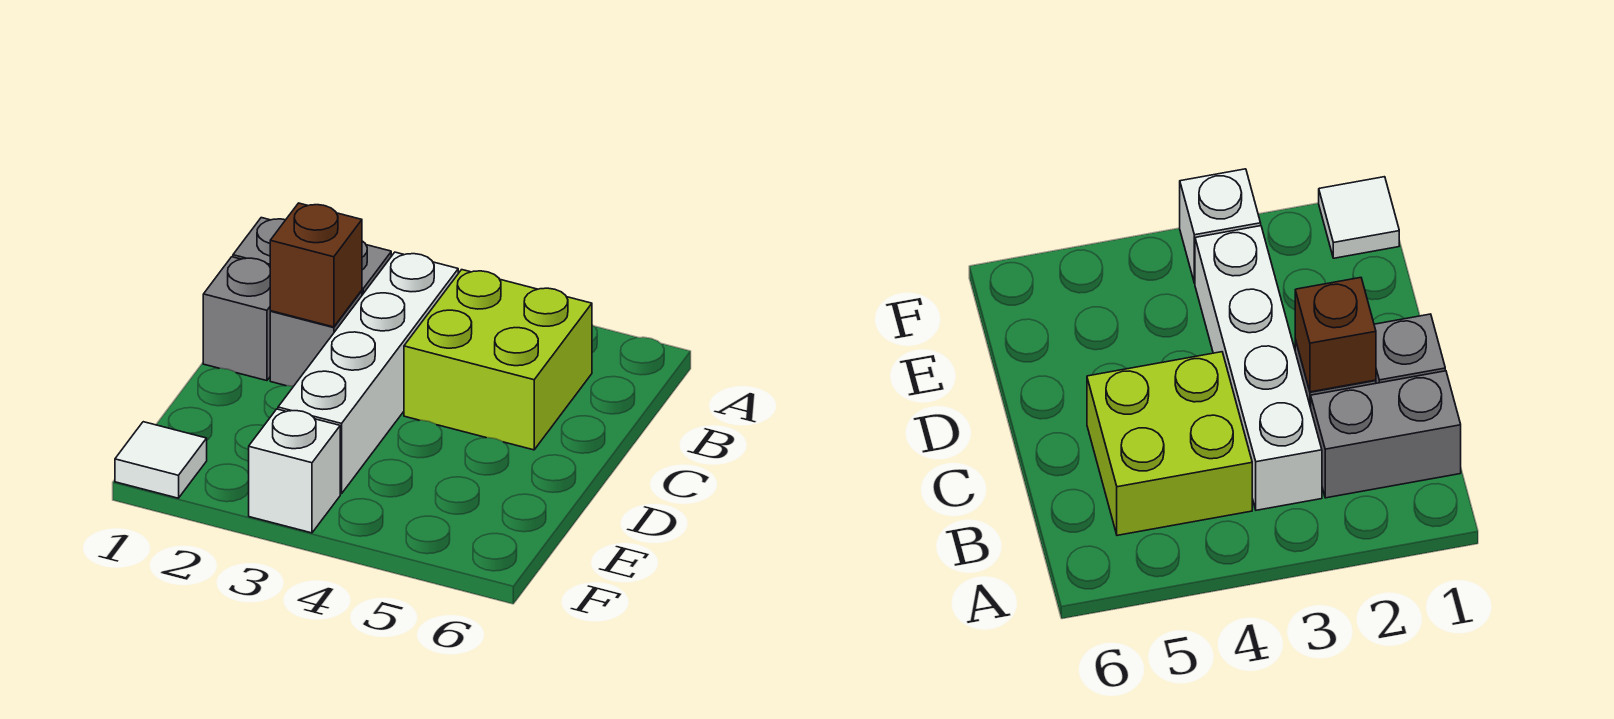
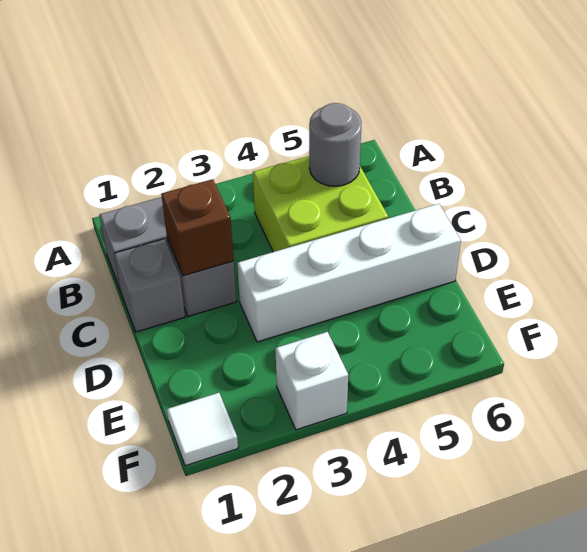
white brick B3:E3 level 1 -> white brick D3:D6 level 1
none -> grey round brick B5 level 2

